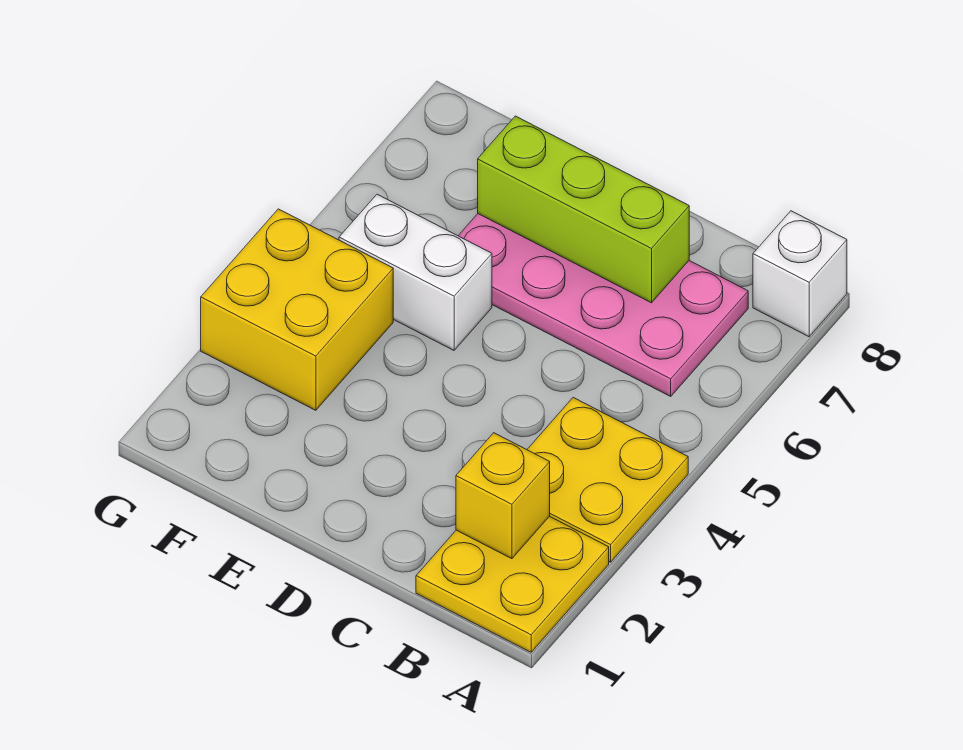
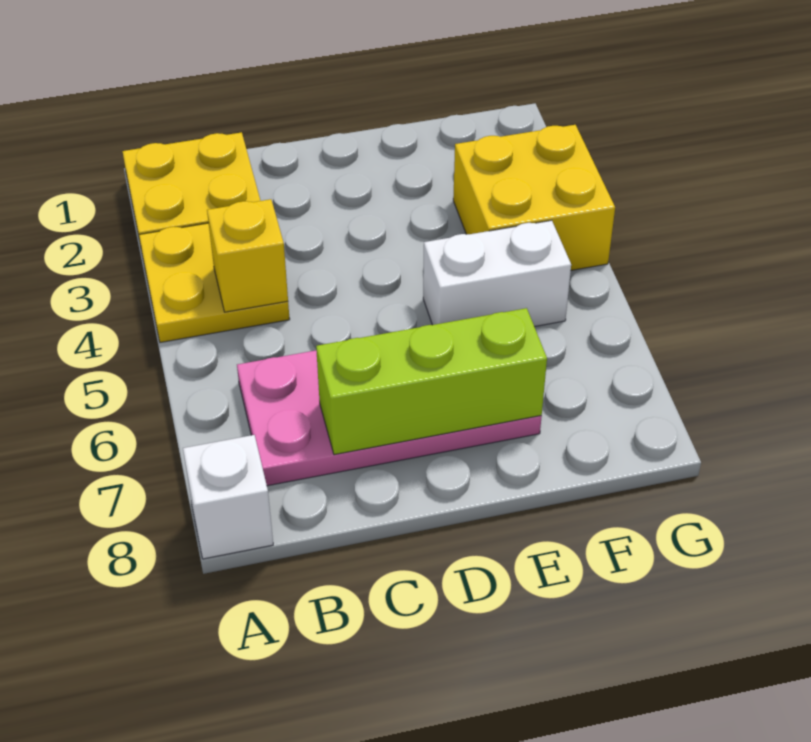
yellow brick B2 level 2 -> yellow brick B4 level 2

